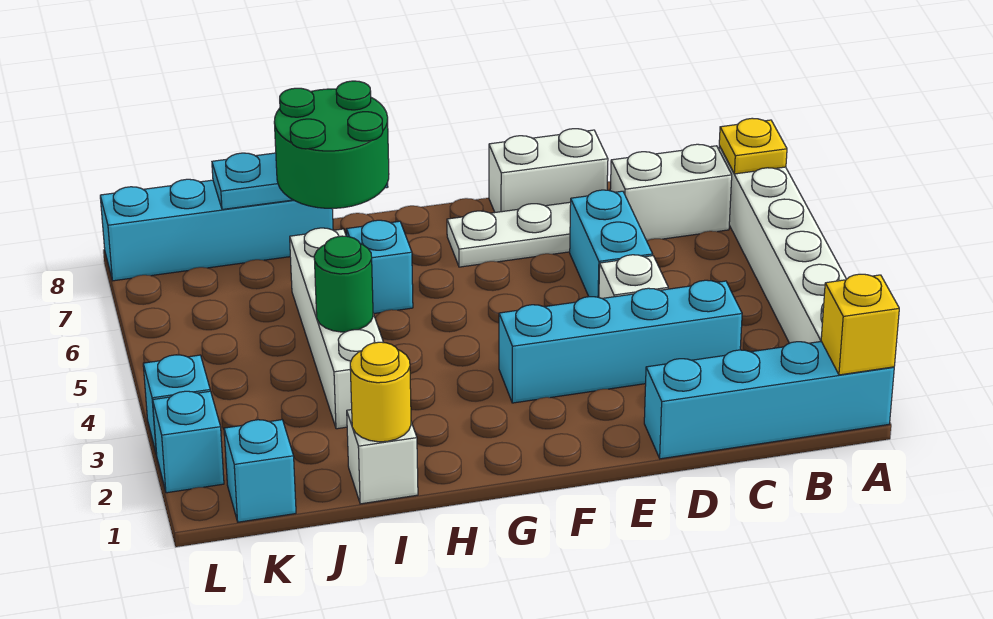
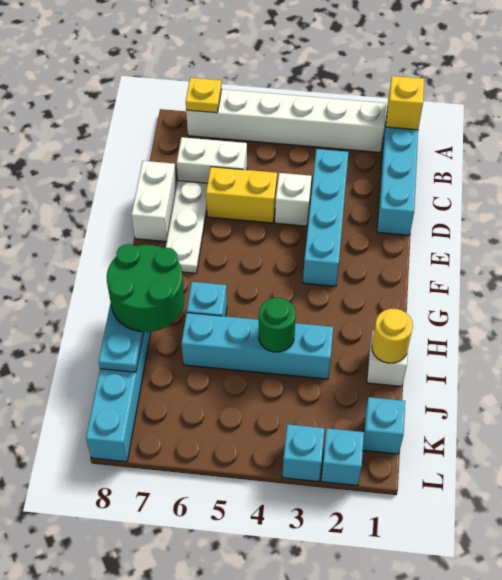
white brick B7:C7 level 1 -> white brick C6:C7 level 1
cyan brick D5:D6 level 1 -> yellow brick D5:D6 level 1
white brick I3:I6 level 1 -> cyan brick I3:I6 level 1

